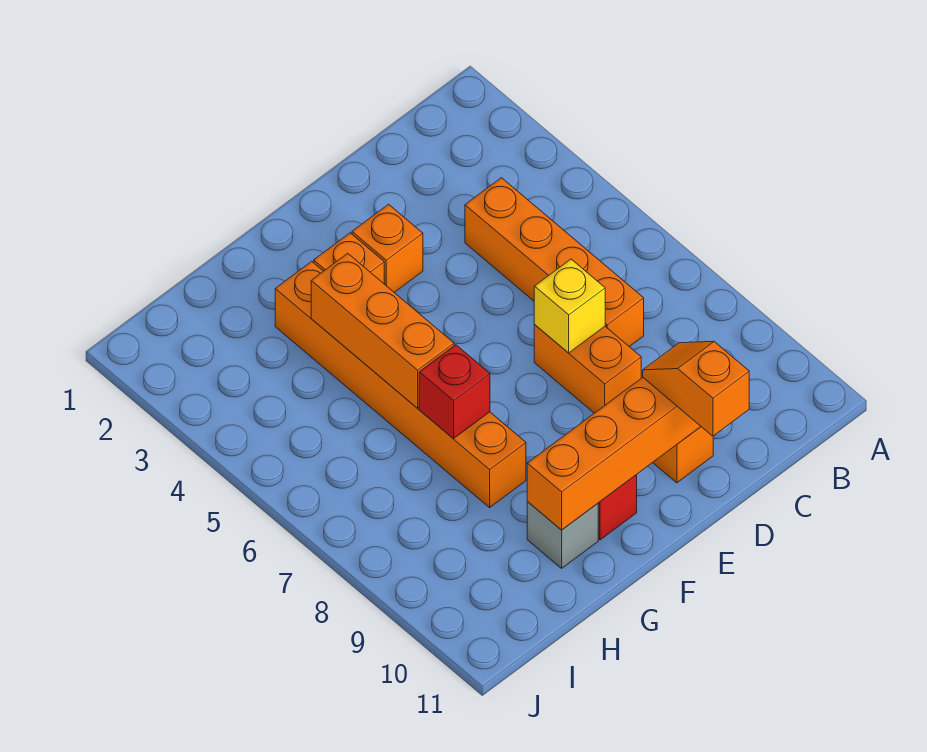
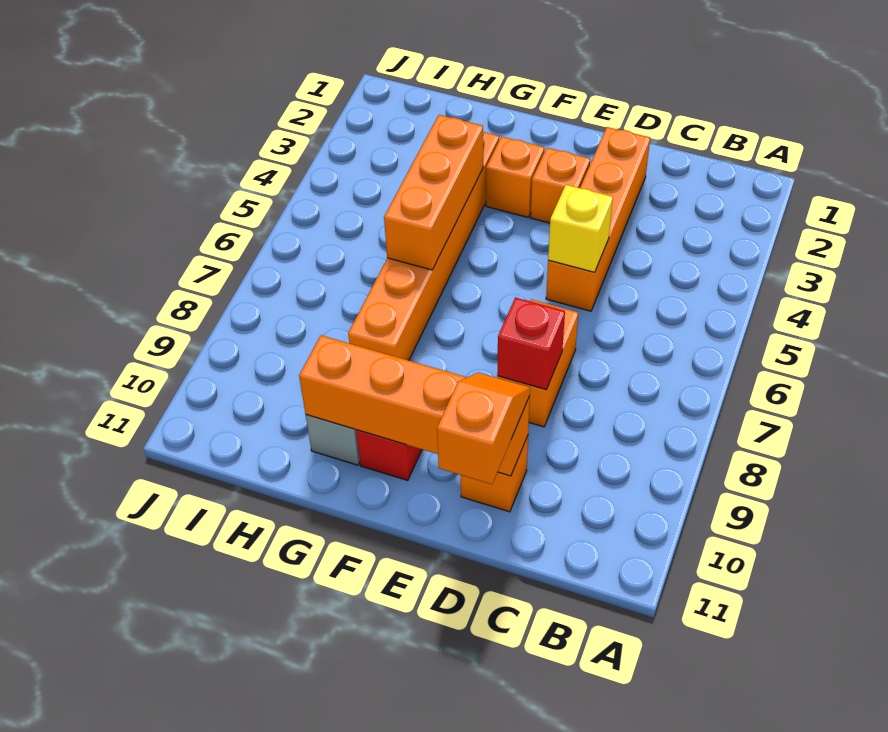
orange brick C4:C7 level 1 -> orange brick D2:D5 level 1
yellow brick D7 level 2 -> yellow brick D5 level 2
red brick G7 level 2 -> red brick D8 level 2

